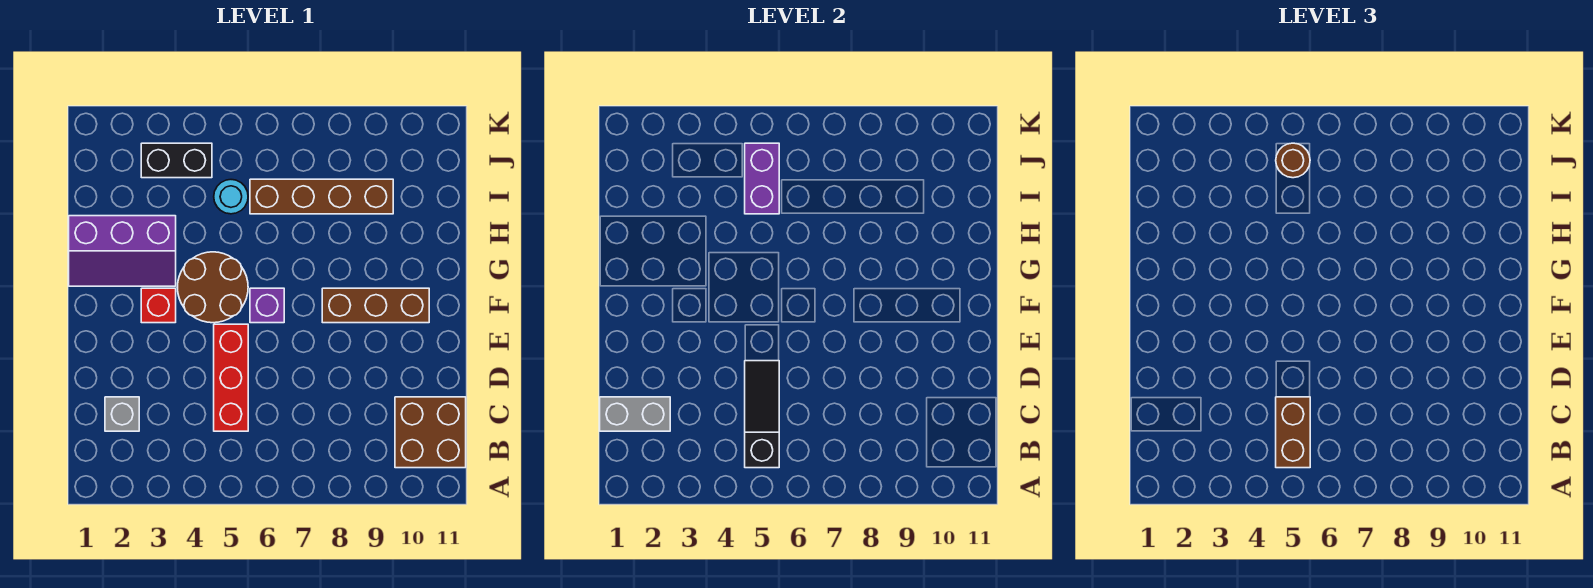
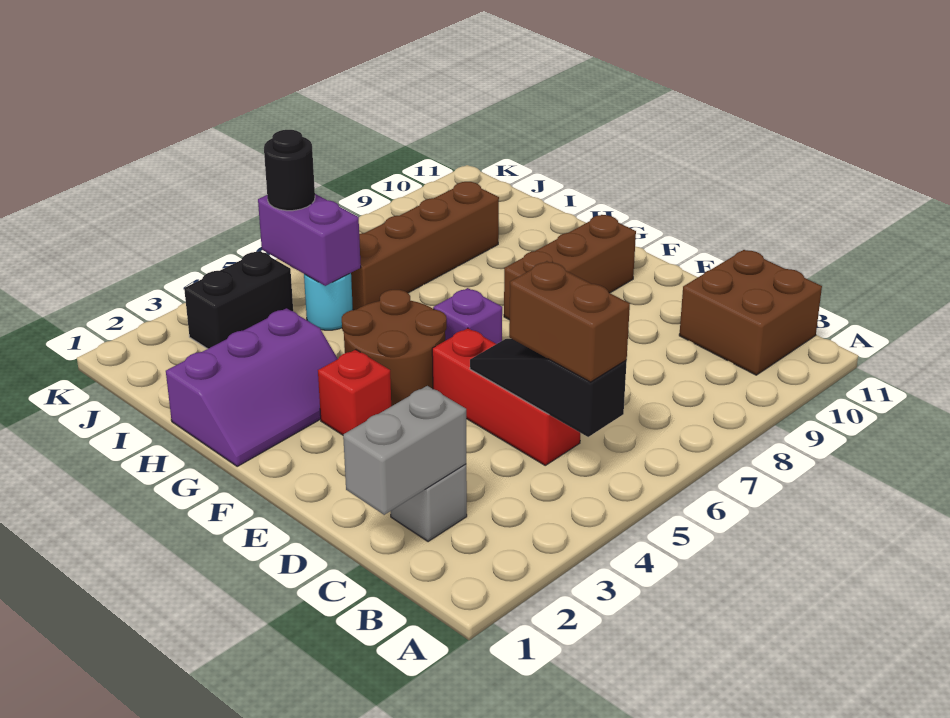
brown round brick J5 level 3 -> black round brick J5 level 3

